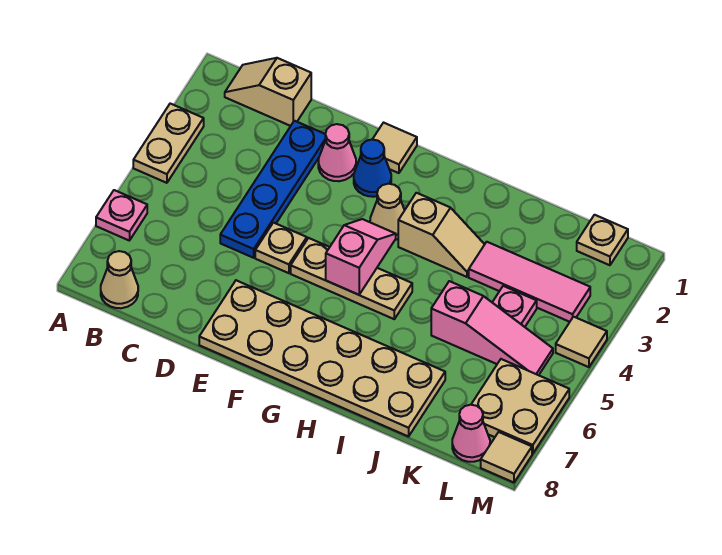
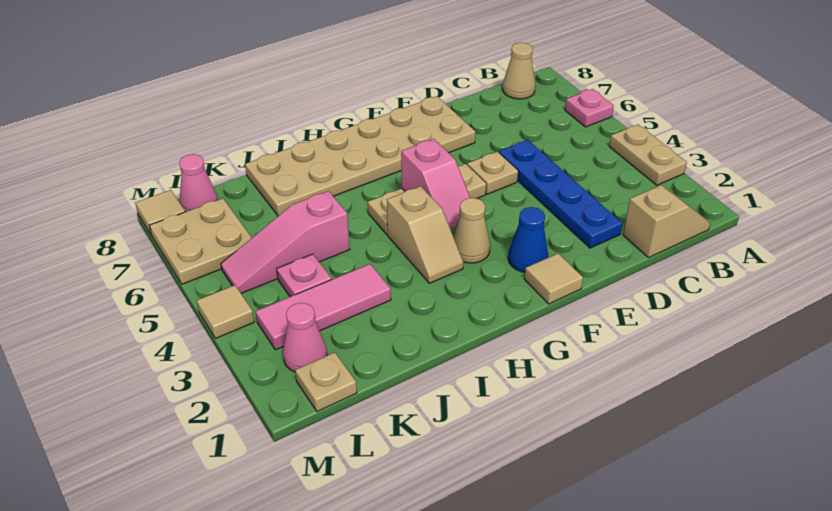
pink cone E2 level 1 -> pink cone L2 level 1
tan slope H3:I3 level 1 top H -> tan slope H3:H4 level 1 top 4

